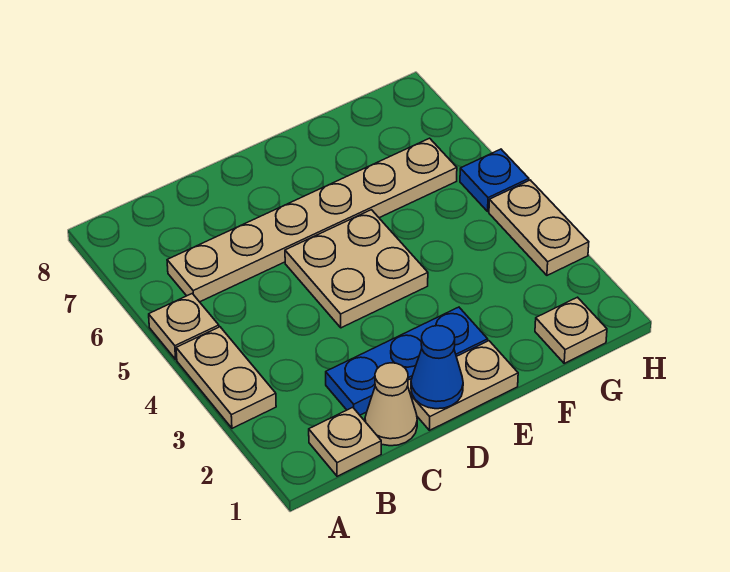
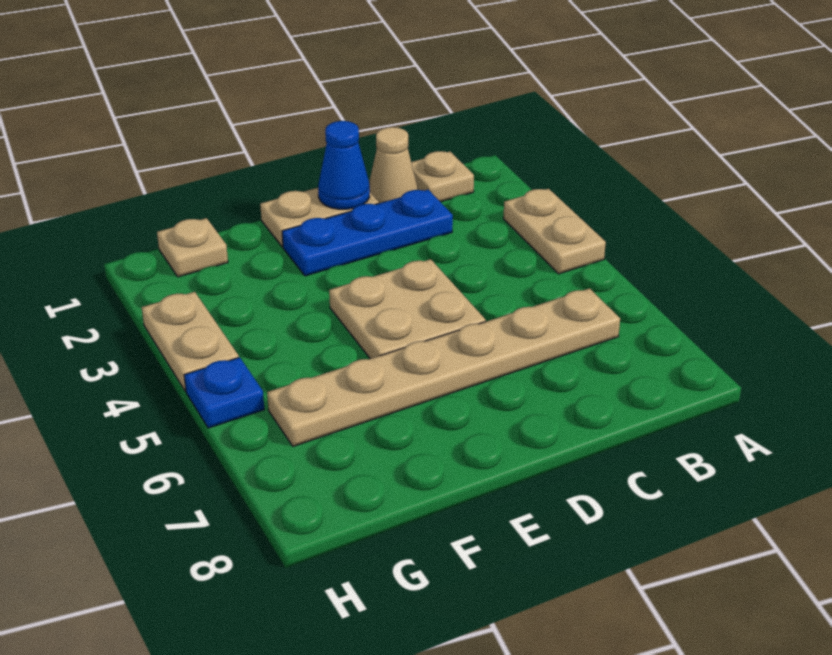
tan plate A5 level 1 -> none

